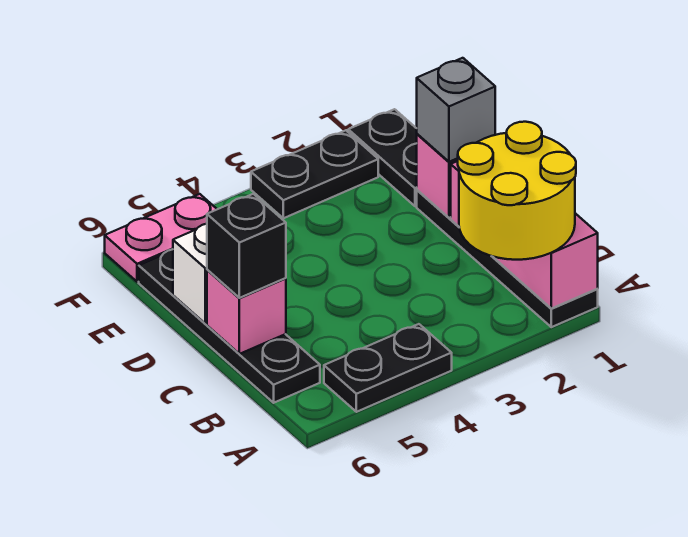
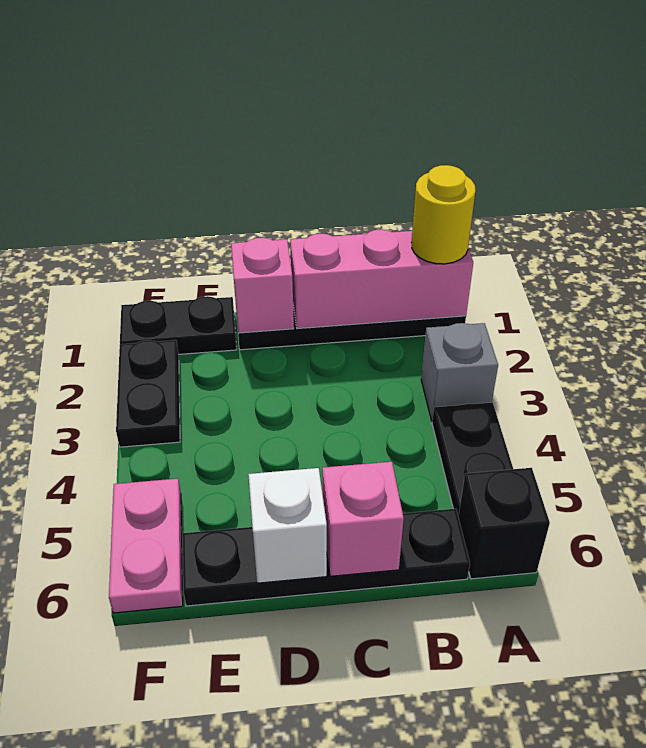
yellow round brick A1:B2 level 3 -> yellow round brick A1 level 3
black brick C6 level 3 -> black brick A6 level 1
grey brick D1 level 3 -> grey brick A3 level 1

